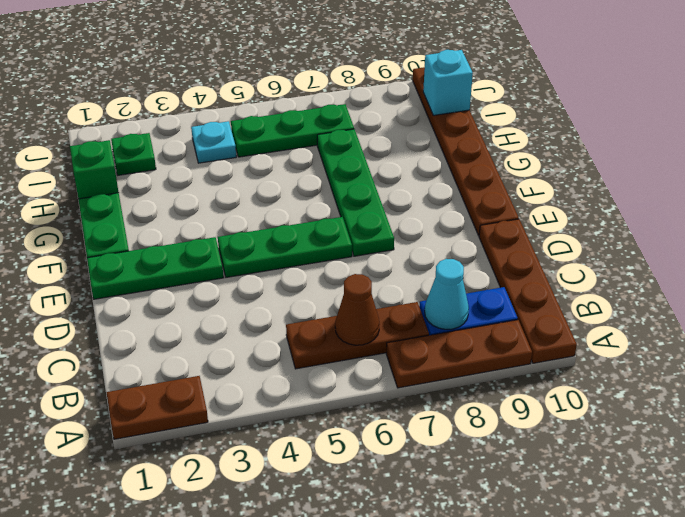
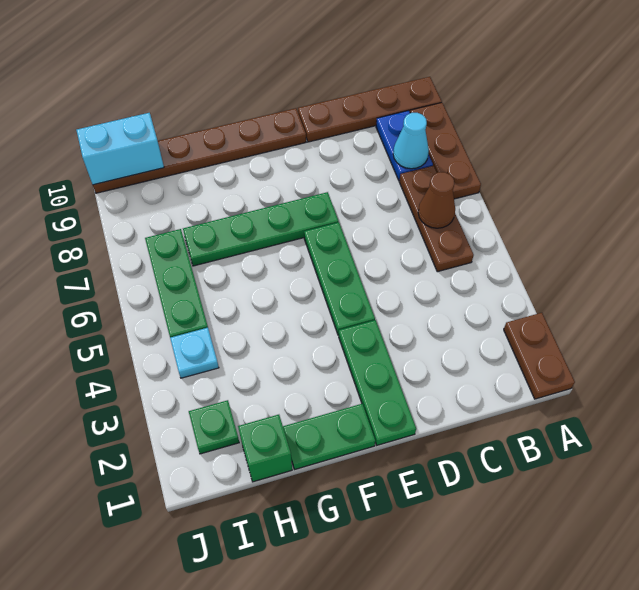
cyan brick I10 level 2 -> cyan brick I10:J10 level 2

